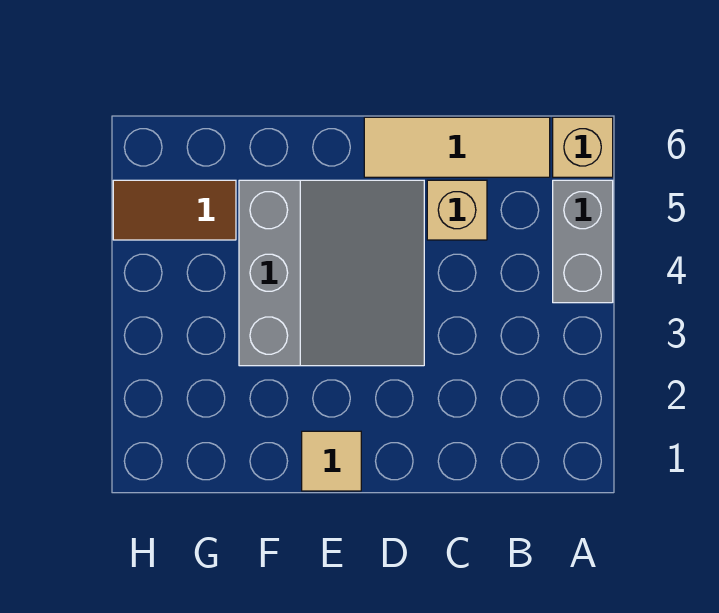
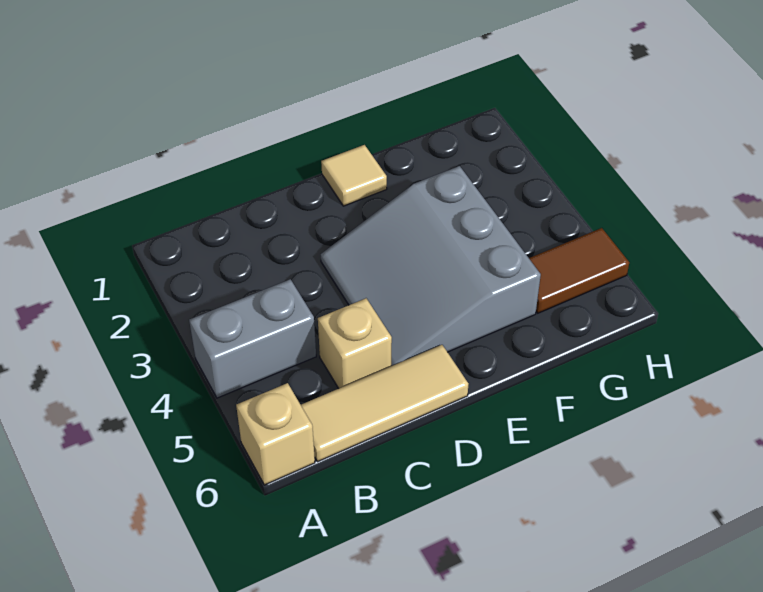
grey brick A4:A5 level 1 -> grey brick A4:B4 level 1

